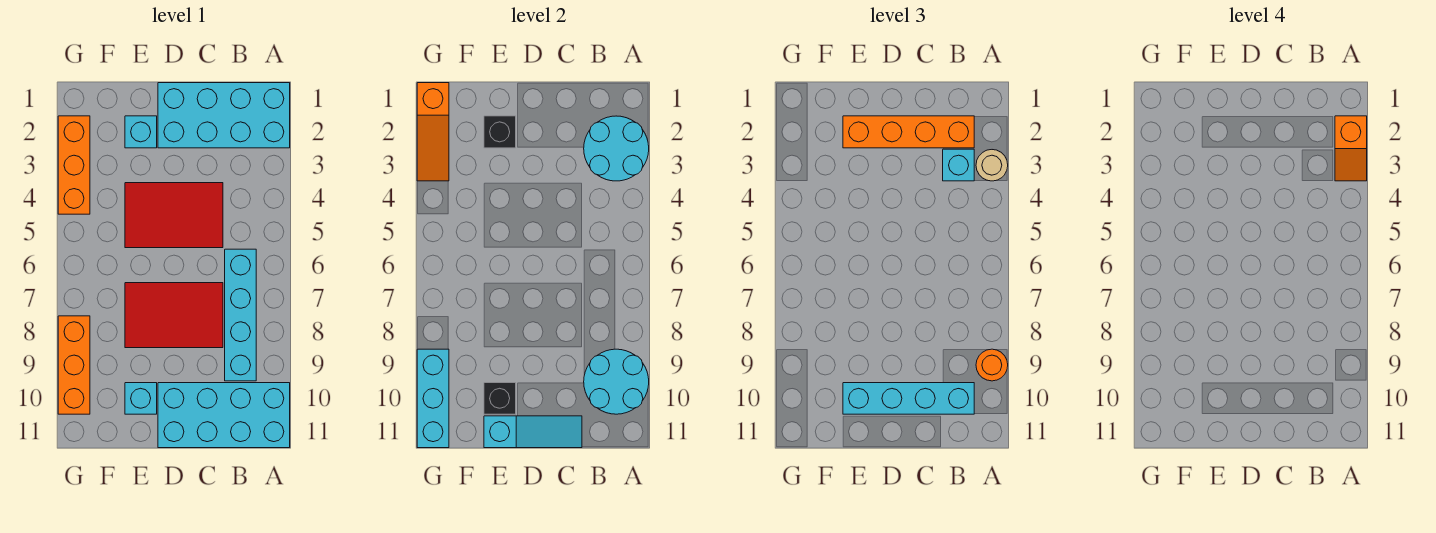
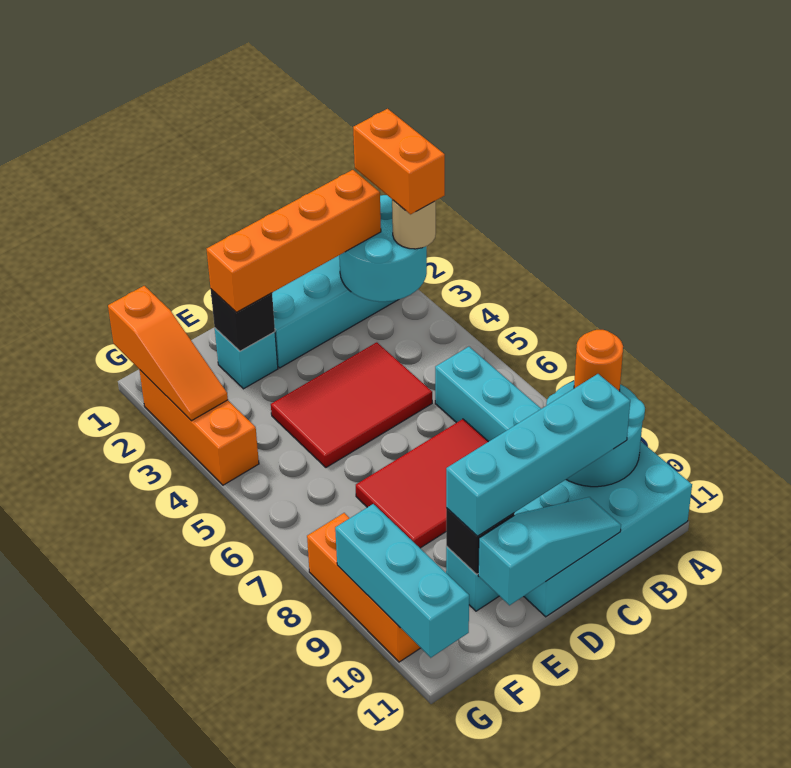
orange slope A2:A3 level 4 top 2 -> orange brick A2:A3 level 4
cyan brick B3 level 3 -> none

